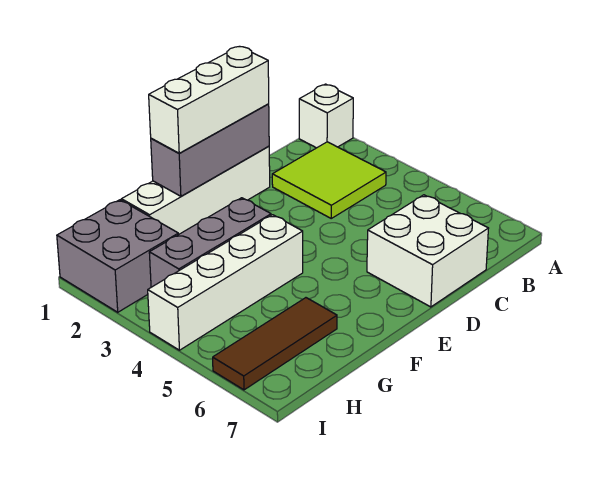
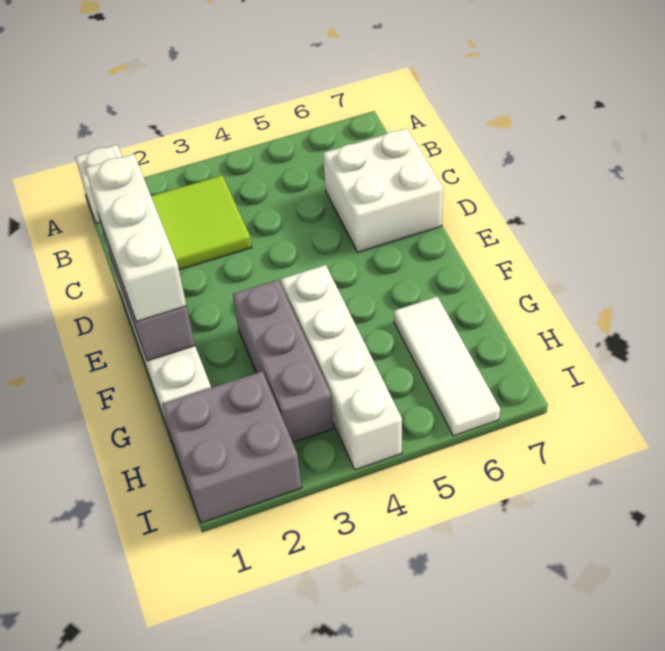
brown tile G6:I6 level 1 -> white tile G6:I6 level 1

